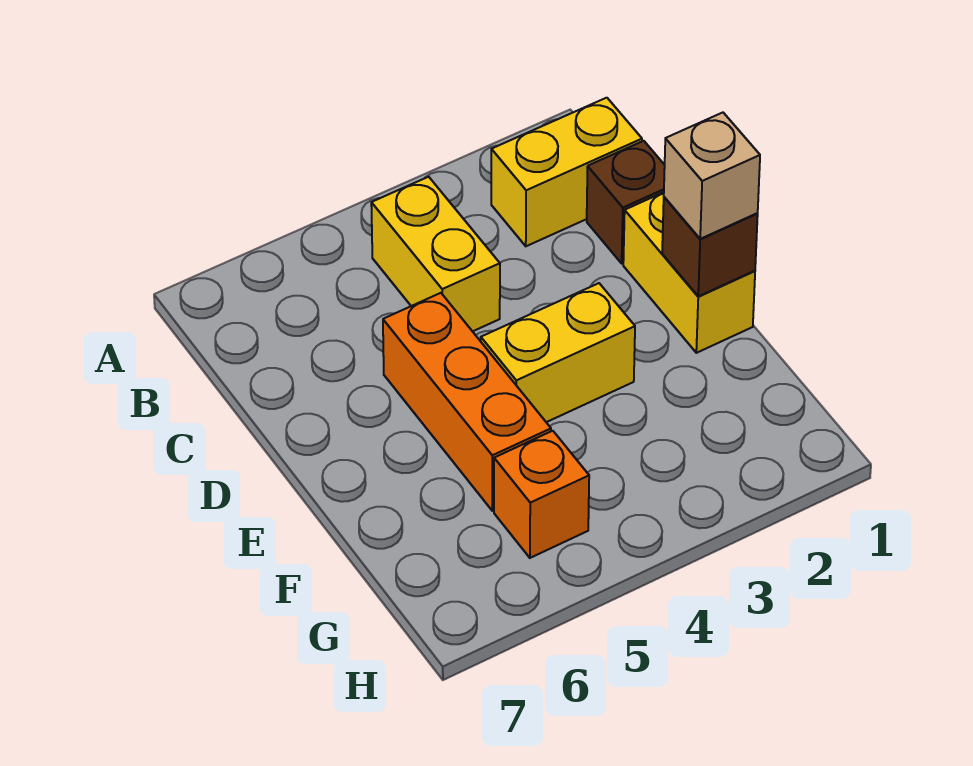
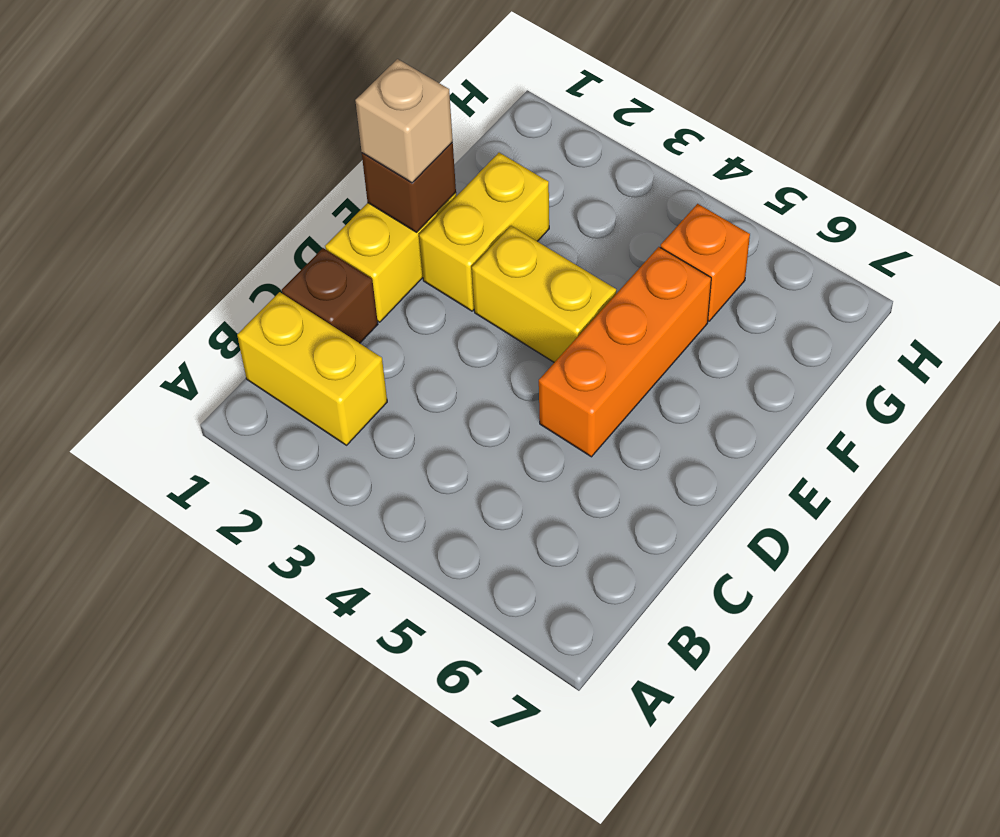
yellow brick B4:C4 level 1 -> yellow brick E2:F2 level 1

